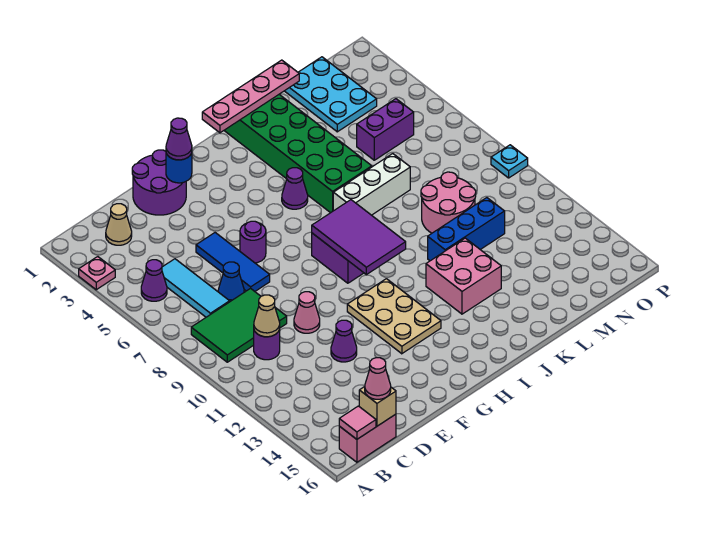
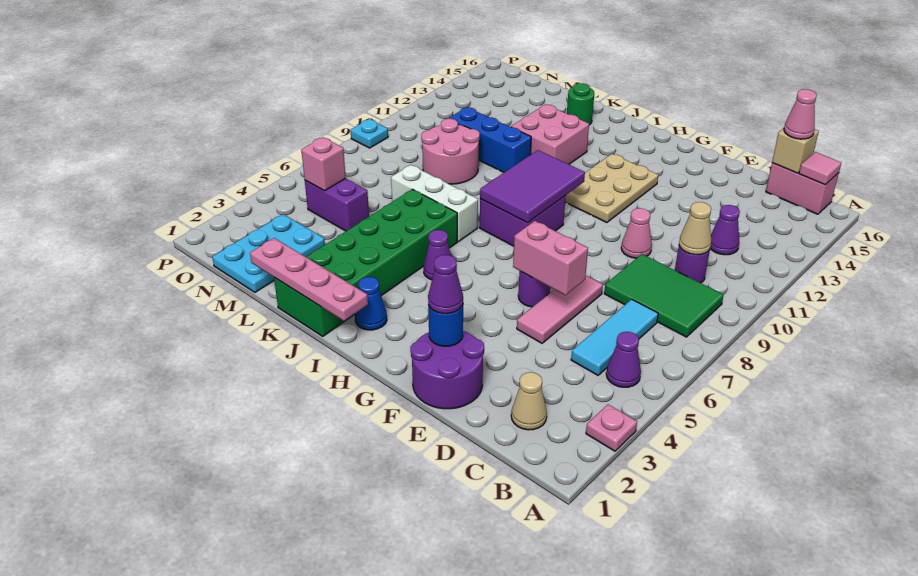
blue cone D7 level 1 -> blue cone I2 level 1
blue tile E5:E7 level 1 -> pink tile E5:E7 level 1
none -> pink brick E6:F6 level 2
purple cone E12 level 1 -> purple cone C12 level 1
none -> green round brick K15 level 1
none -> pink brick N5 level 2

